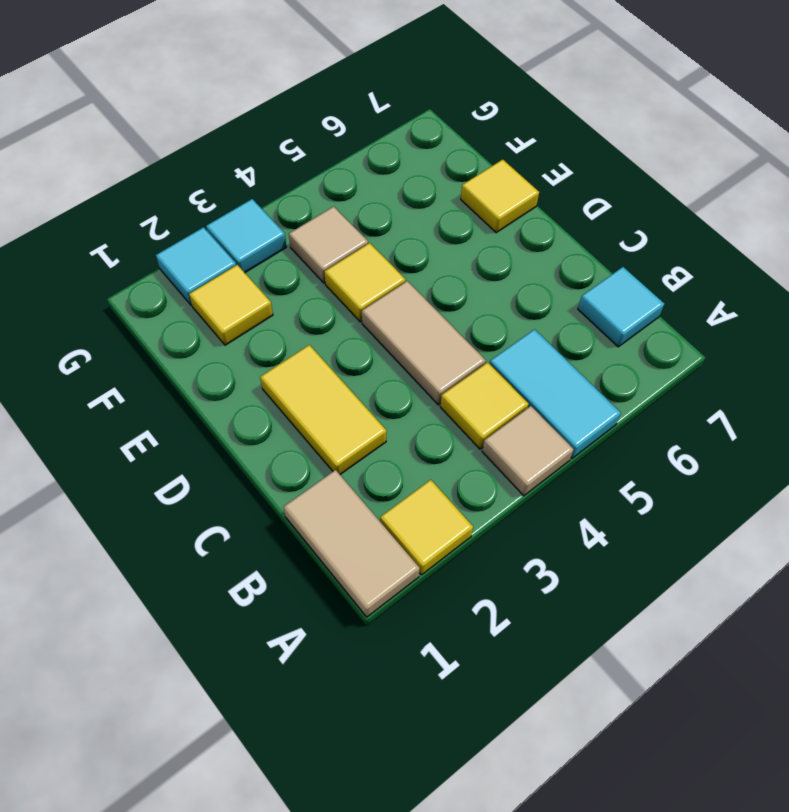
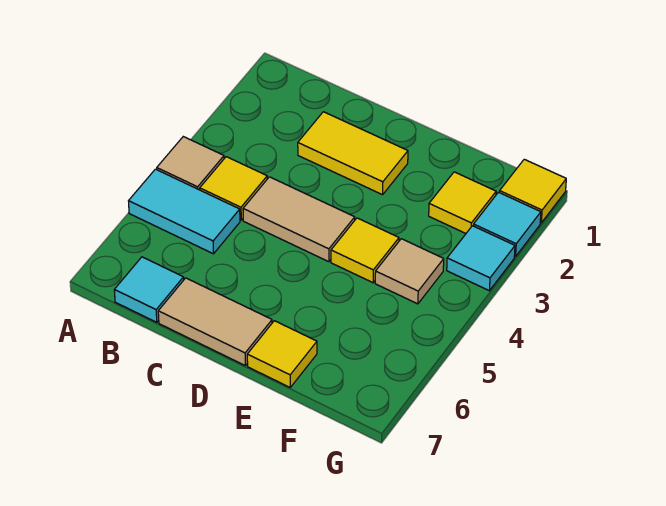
tan tile A1:B1 level 1 -> tan tile C7:D7 level 1
yellow tile A2 level 1 -> yellow tile G1 level 1

